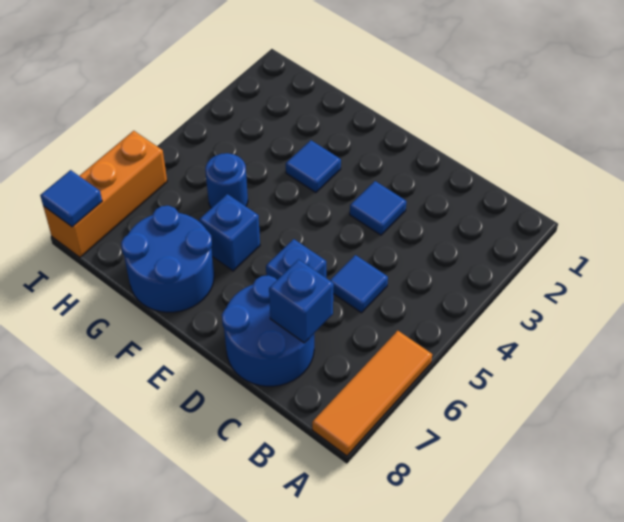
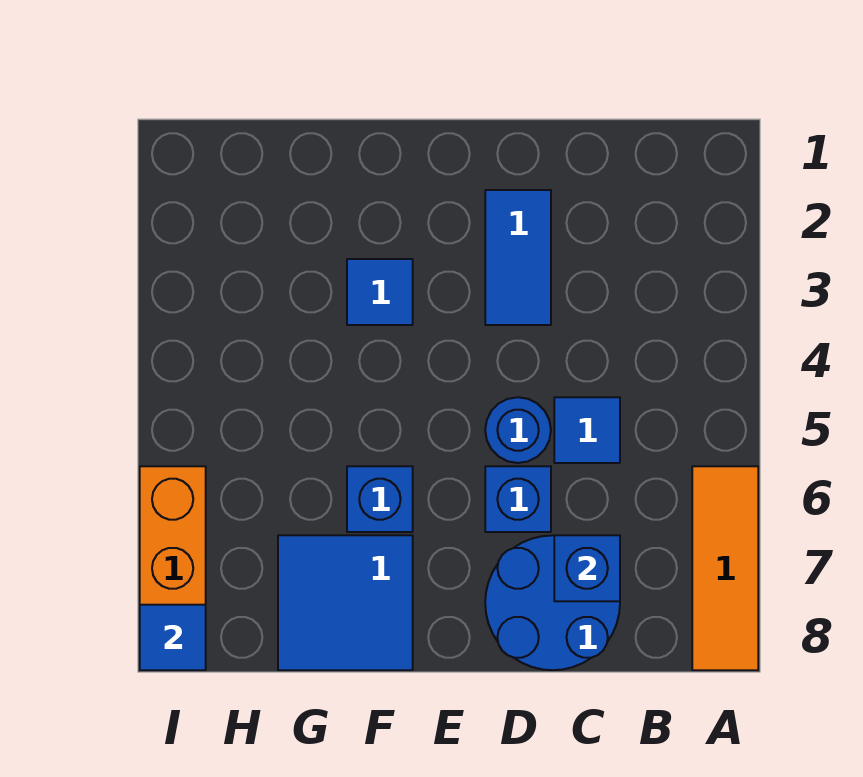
blue tile D3 level 1 -> blue tile D2:D3 level 1
blue round brick F7:G8 level 1 -> blue tile F7:G8 level 1
blue round brick G5 level 1 -> blue round brick D5 level 1

